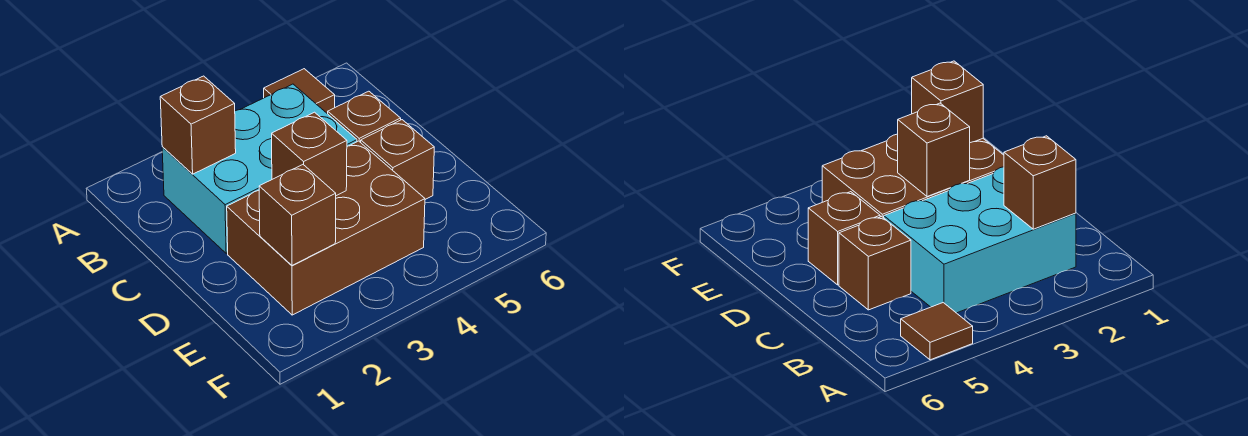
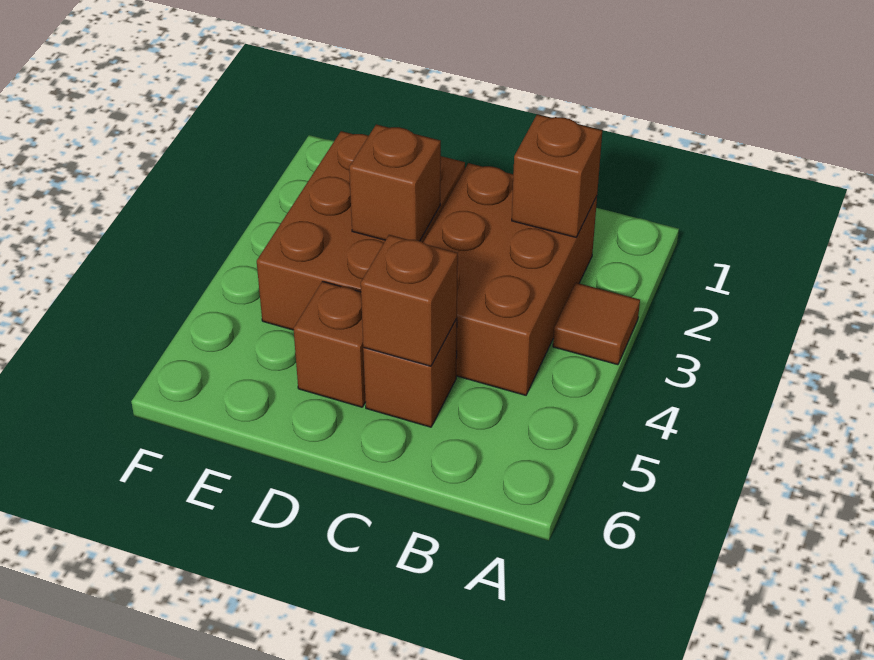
brown tile A5 level 1 -> brown tile A3 level 1
cyan brick B2:C4 level 1 -> brown brick B2:C4 level 1
brown brick E2 level 2 -> brown brick C5 level 2

